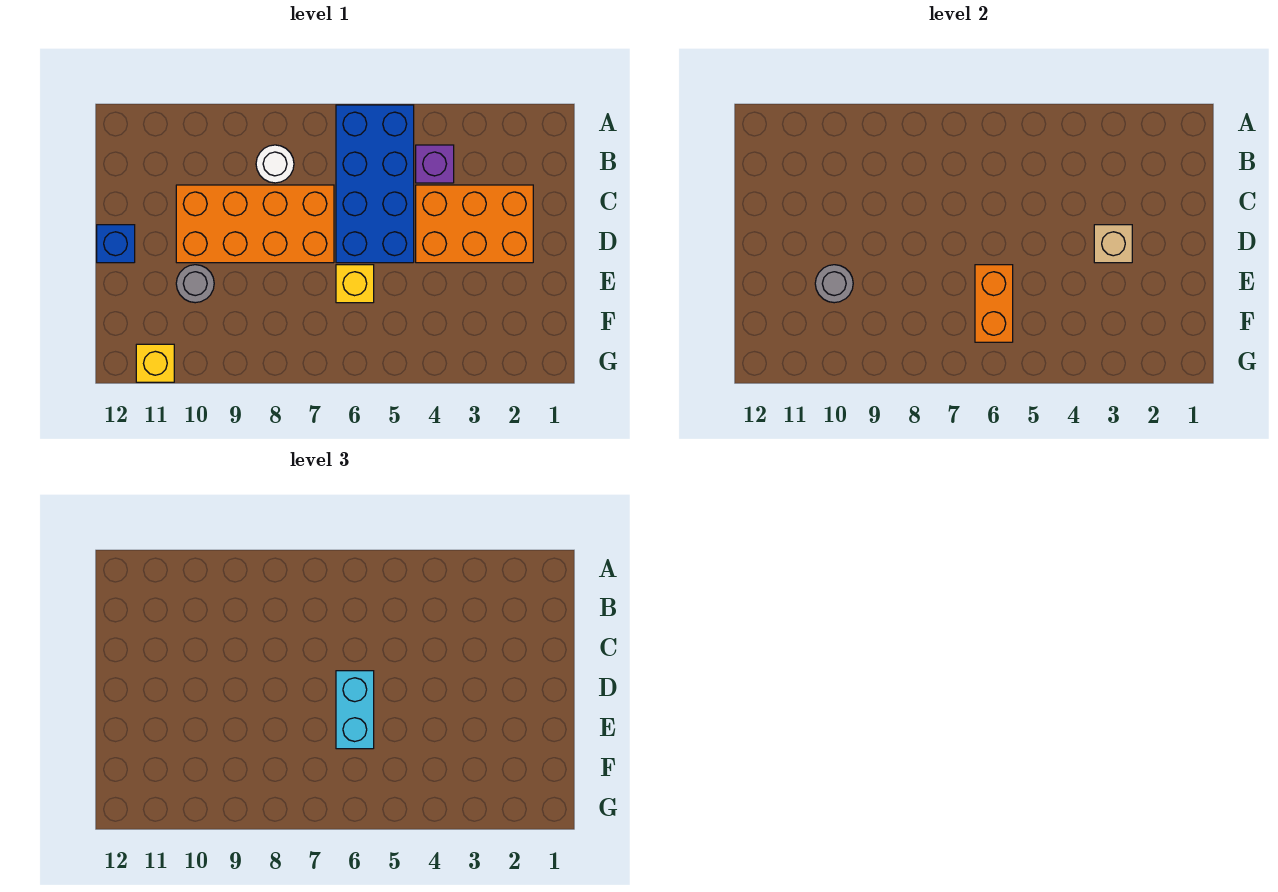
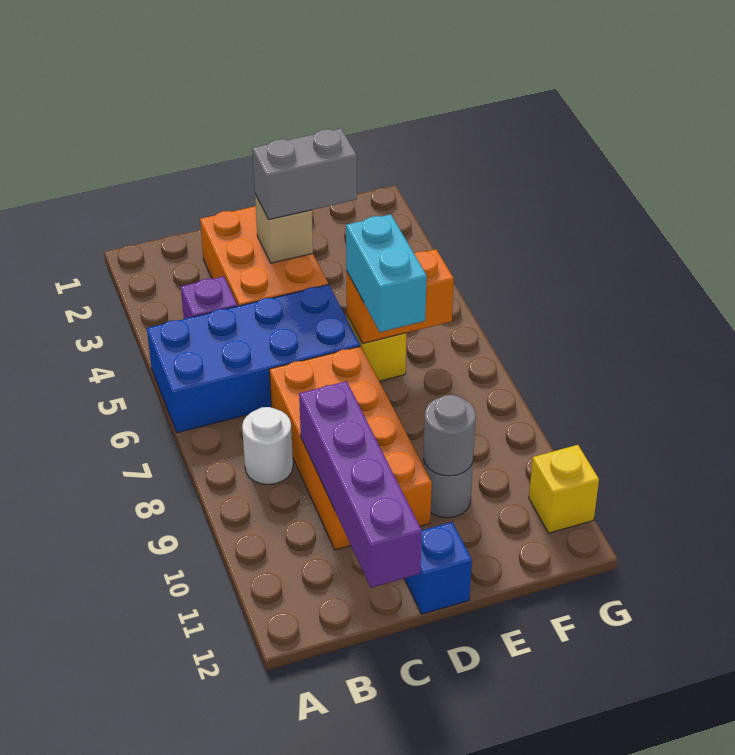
none -> purple brick C9:C12 level 2
none -> grey brick D3:E3 level 3
cyan brick D6:E6 level 3 -> cyan brick E6:E7 level 3

